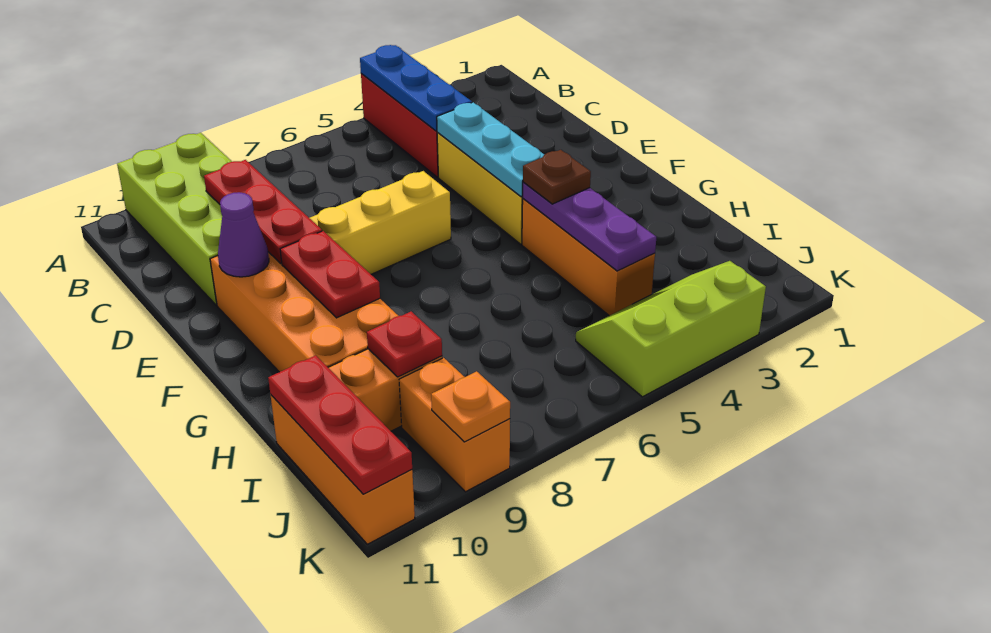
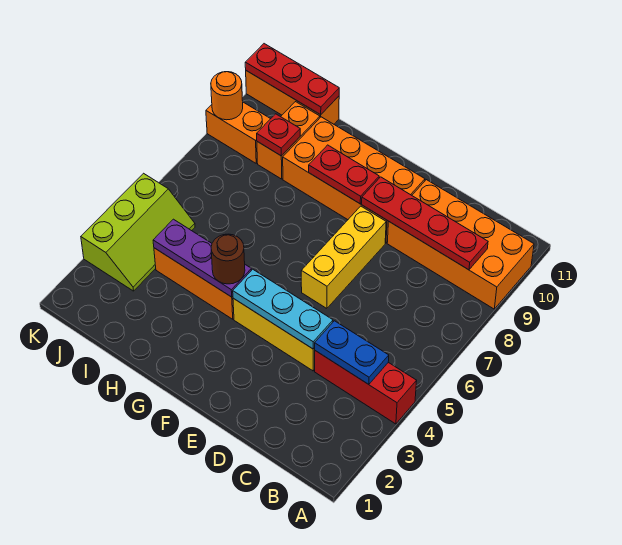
blue plate A4:C4 level 2 -> blue plate B4:C4 level 2
lime brick A9:D10 level 1 -> orange brick A9:D10 level 1
red plate C9:E9 level 2 -> red plate B9:E9 level 2
purple cone E10 level 2 -> none
brown plate G4 level 3 -> brown round brick G4 level 3
orange plate K9 level 2 -> orange round brick K9 level 2

